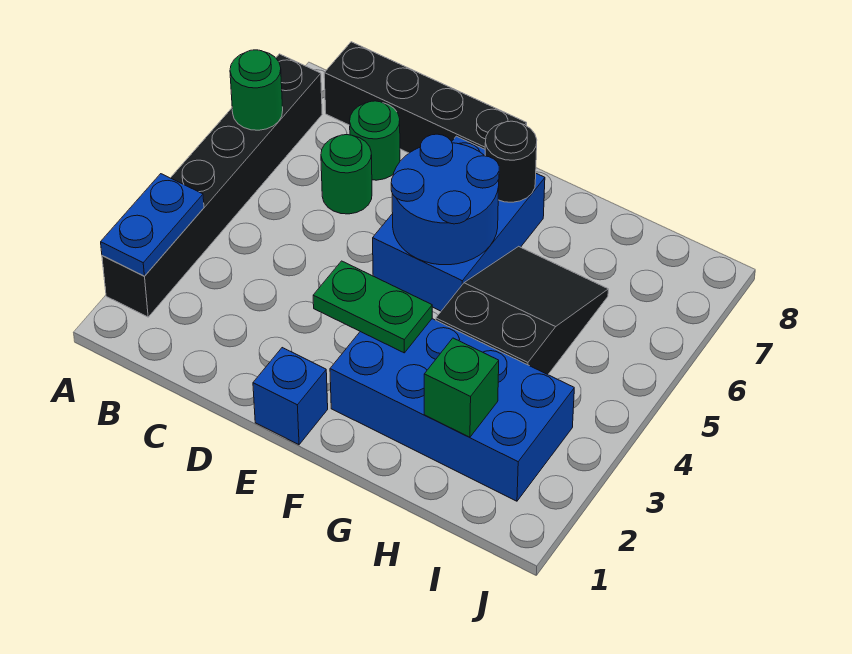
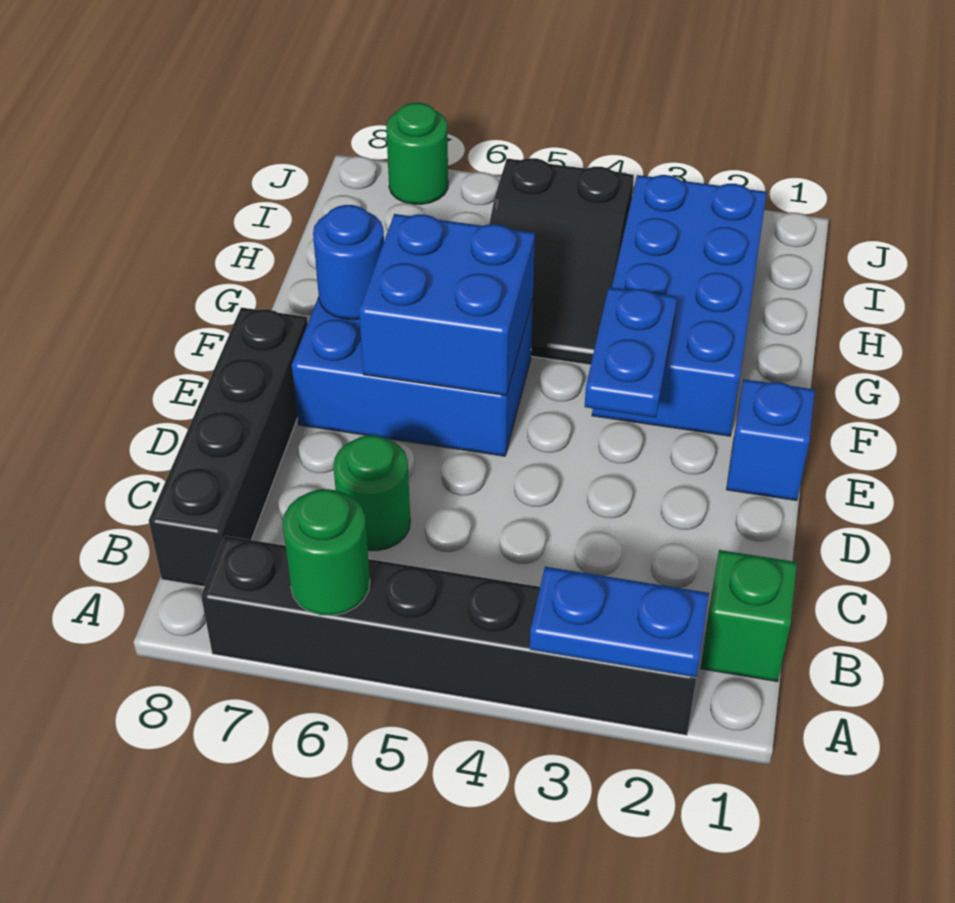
green round brick C7 level 1 -> green round brick J7 level 1
green plate E3:F3 level 2 -> blue plate E3:F3 level 2
blue round brick E5:F6 level 2 -> blue brick E5:F6 level 2
black round brick F7 level 2 -> blue round brick F7 level 2
black slope G4:H6 level 1 top 4 -> black slope G4:I5 level 1 top I
green brick H2 level 2 -> green brick B1 level 1

